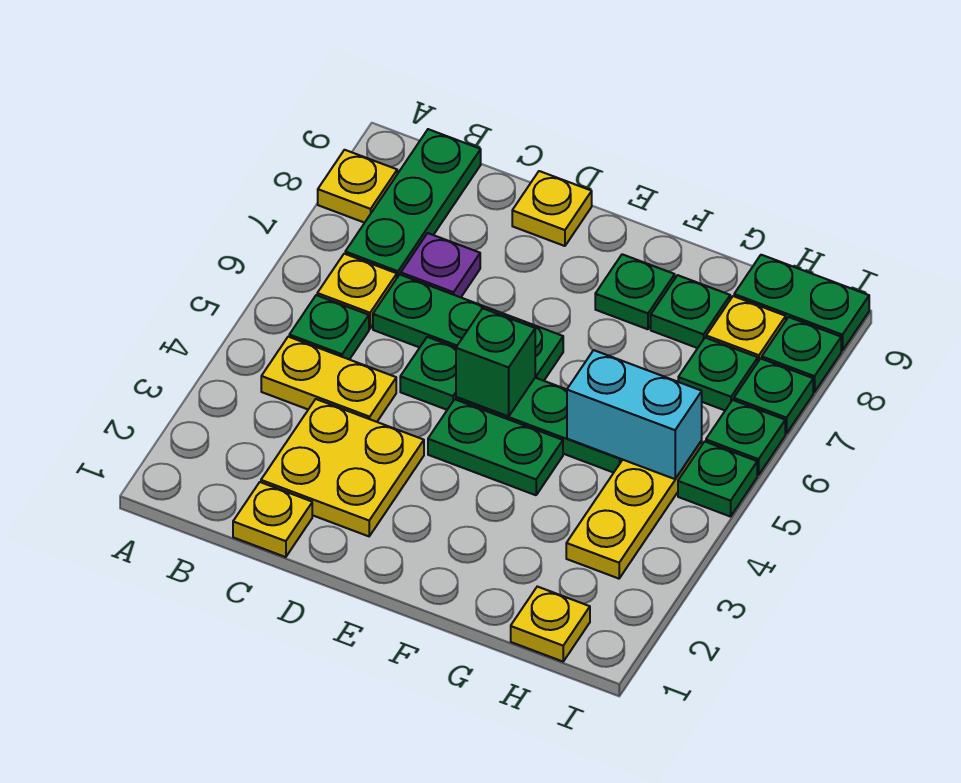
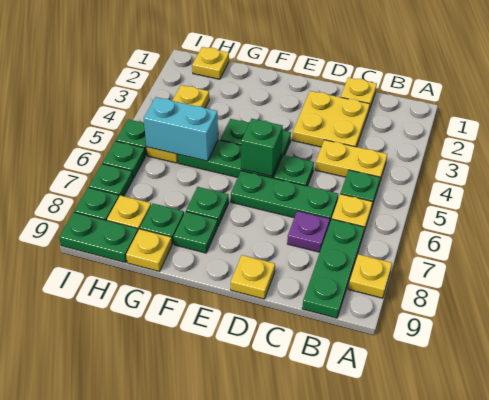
none -> yellow plate G9 level 1
green plate H7 level 1 -> green plate F7 level 1

